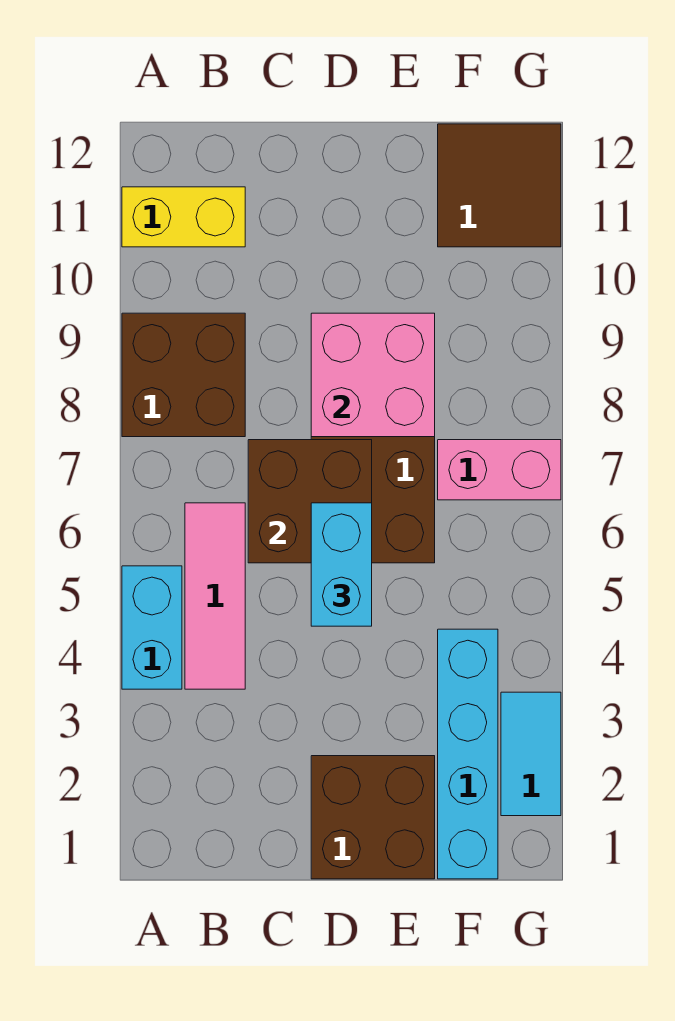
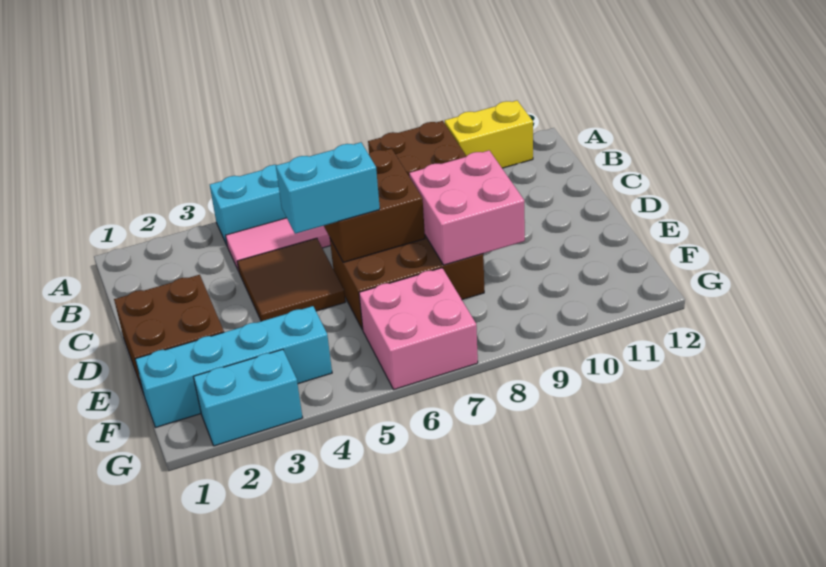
yellow brick A11:B11 level 1 -> yellow brick A10:A11 level 1
pink brick F7:G7 level 1 -> pink brick F6:G7 level 1
brown tile F11:G12 level 1 -> brown tile C4:D5 level 1
cyan tile G2:G3 level 1 -> cyan brick G2:G3 level 1

